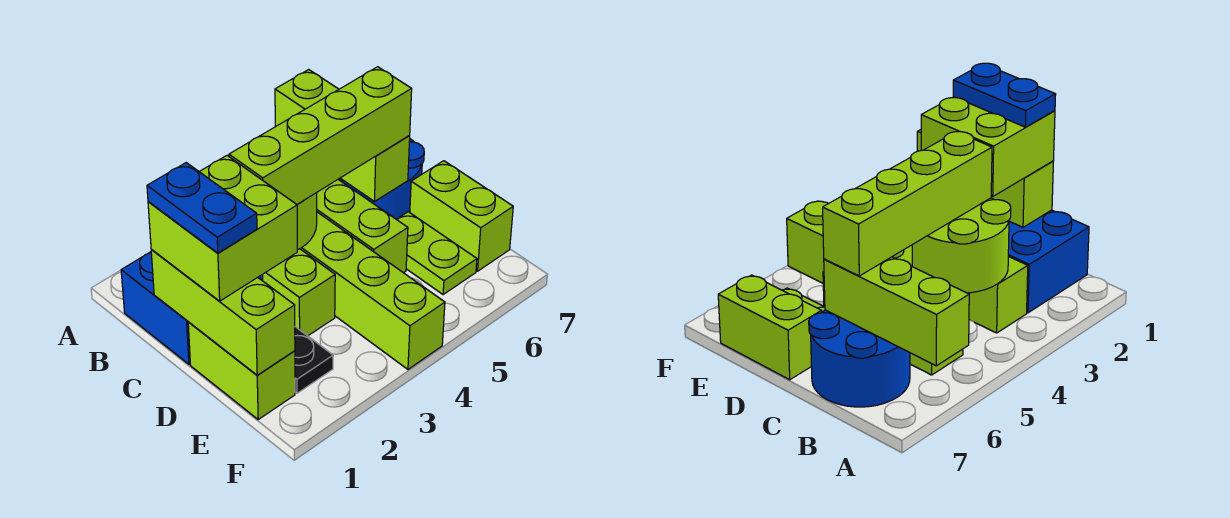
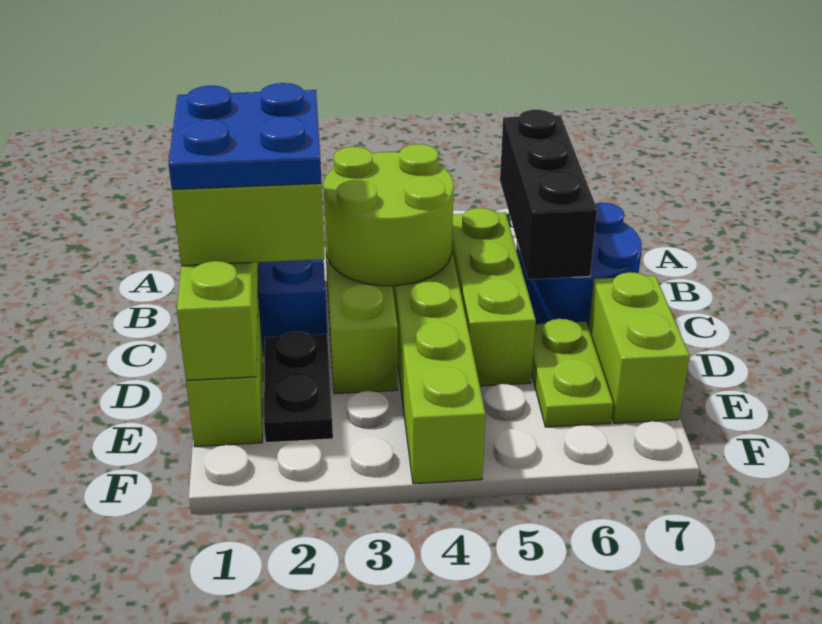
lime brick A6:C6 level 2 -> black brick A6:C6 level 2
blue plate C1:D1 level 4 -> blue plate C1:D2 level 4
lime brick C3:C6 level 3 -> none

